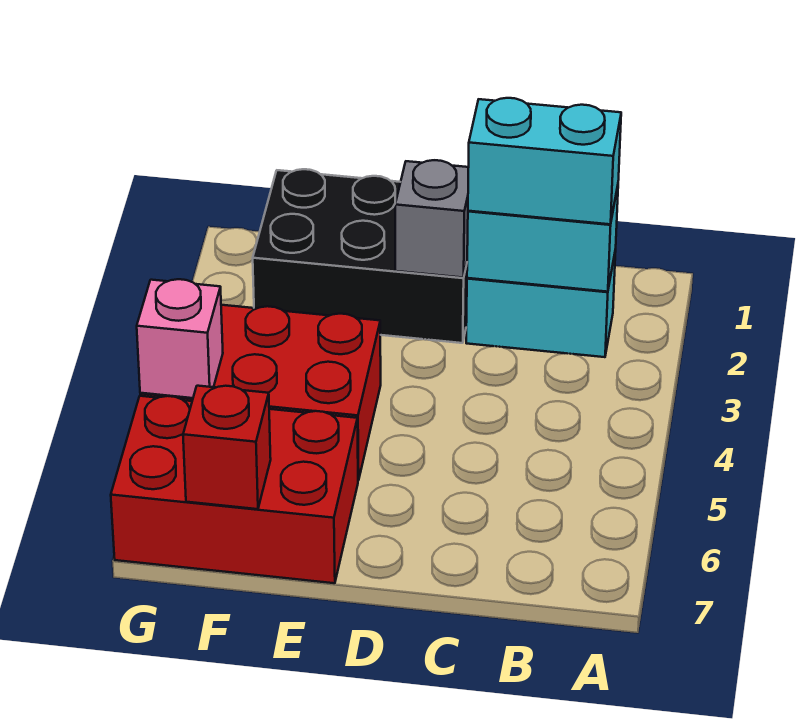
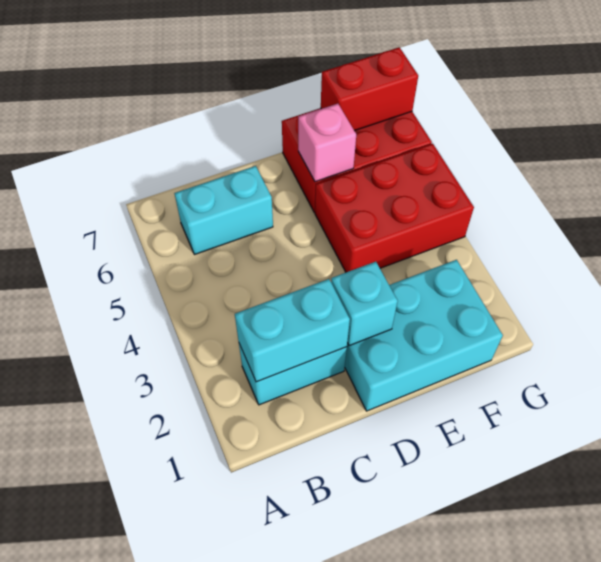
cyan brick B2:C2 level 3 -> cyan brick B6:C6 level 1
black brick D1:F2 level 1 -> cyan brick D1:F2 level 1
grey brick D2 level 2 -> cyan brick D2 level 2
red brick F7 level 2 -> red brick F7:G7 level 2
pink brick G5 level 2 -> pink brick E6 level 2

